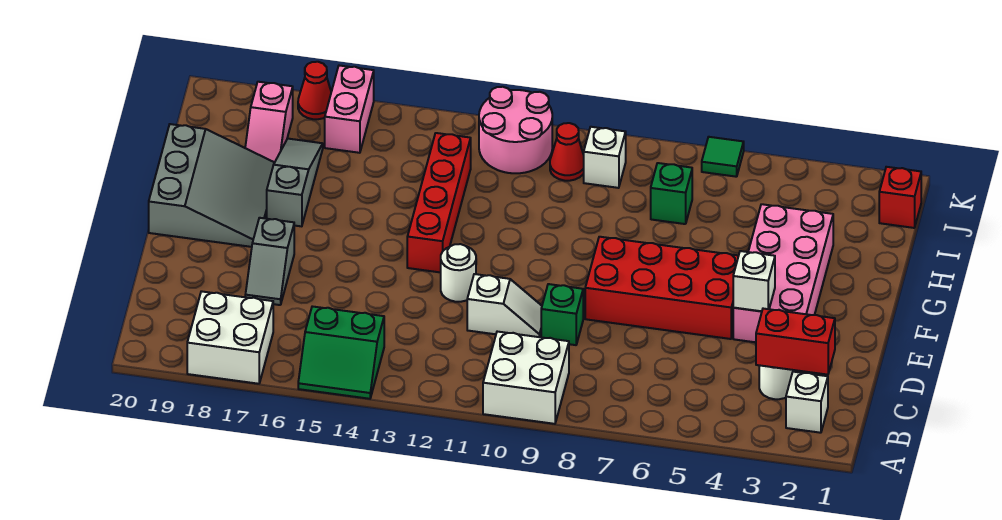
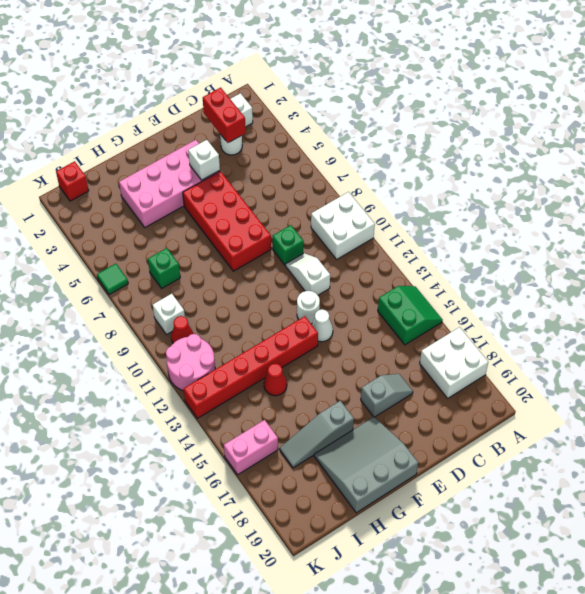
none -> white cone E13 level 1
red brick F13:I13 level 1 -> red brick F13:K13 level 1
pink slope I18:J18 level 1 top J -> none
red cone K17 level 1 -> red cone H14 level 1

